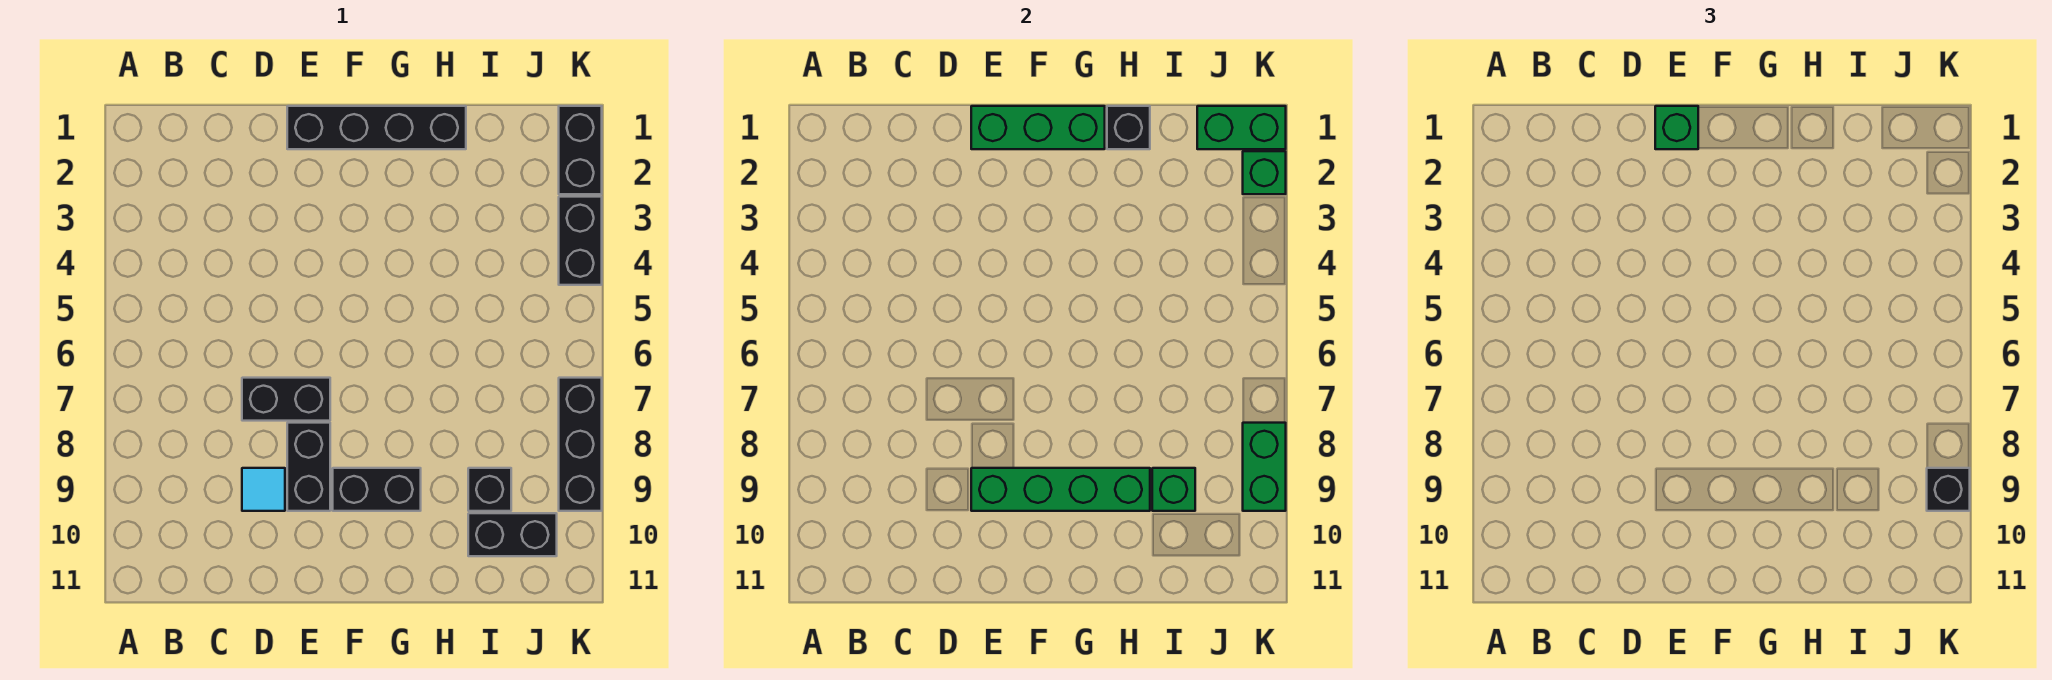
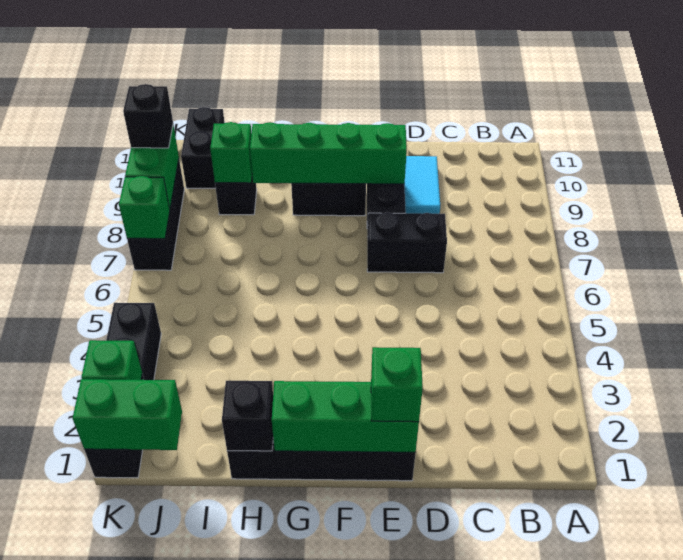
cyan tile D9 level 1 -> cyan tile D9:D10 level 1
black brick I10:J10 level 1 -> black brick J10:J11 level 1
none -> green brick K7 level 2

